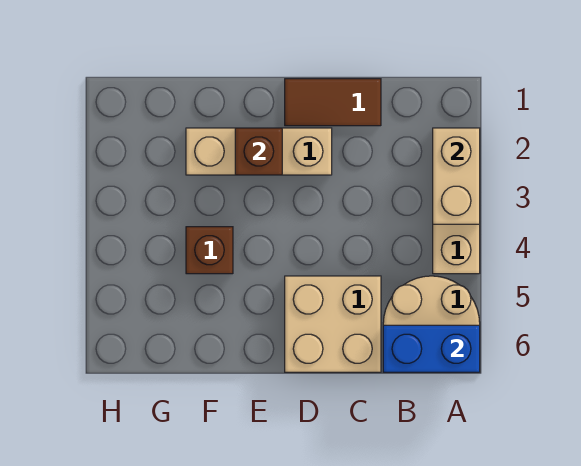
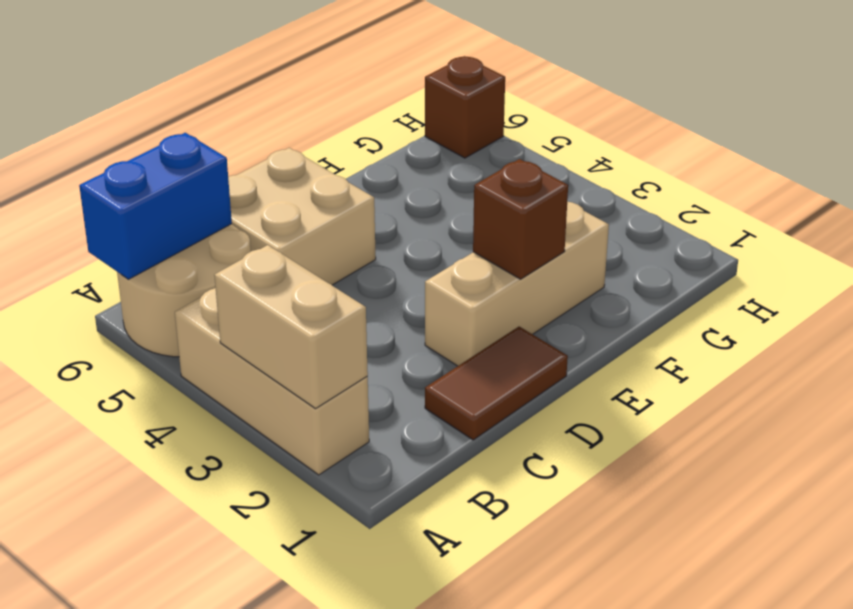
brown brick F4 level 1 -> brown brick H6 level 1

